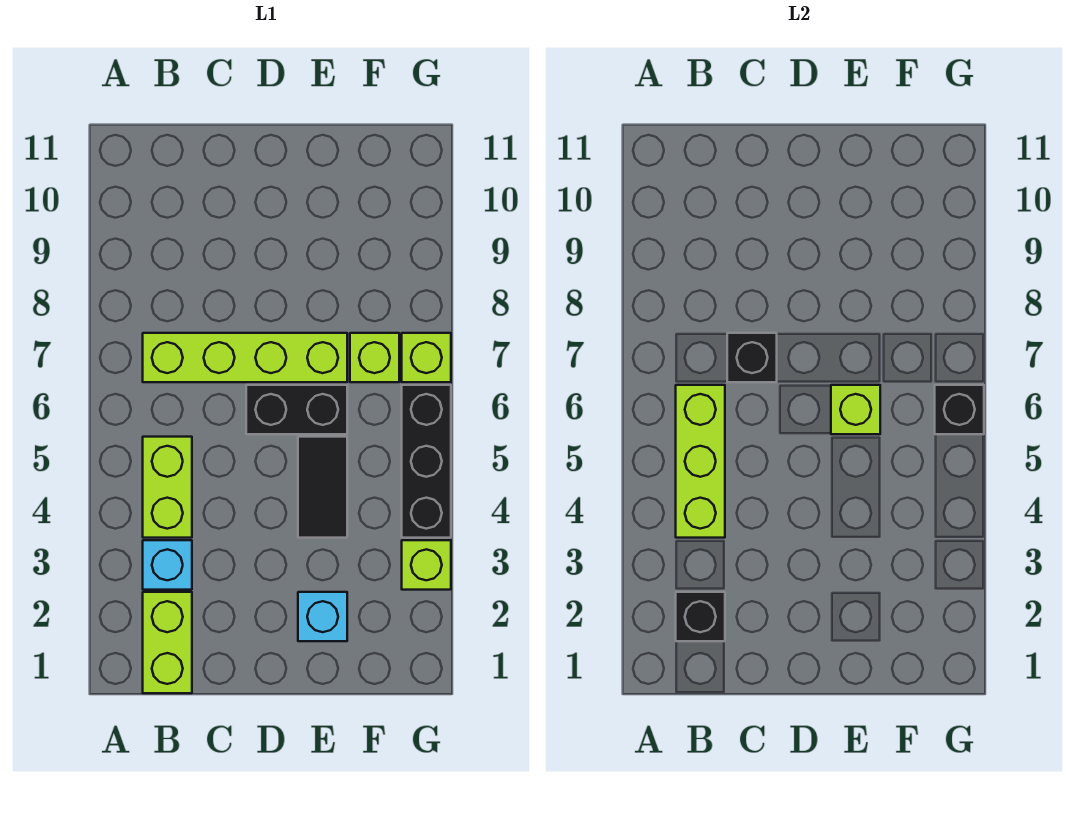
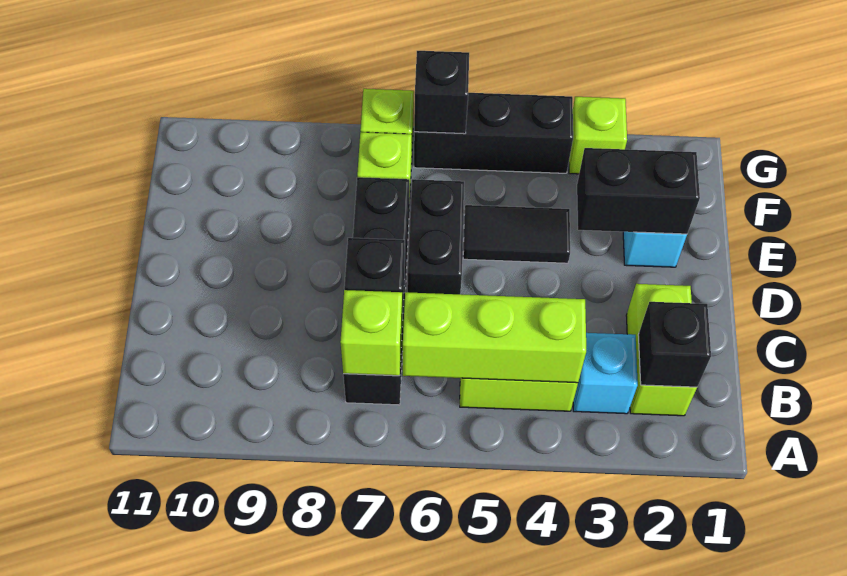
lime brick B1:B2 level 1 -> lime brick B2:C2 level 1
lime brick B7:E7 level 1 -> black brick B7:E7 level 1
none -> black brick E2:E3 level 2
lime brick E6 level 2 -> lime brick B7 level 2

